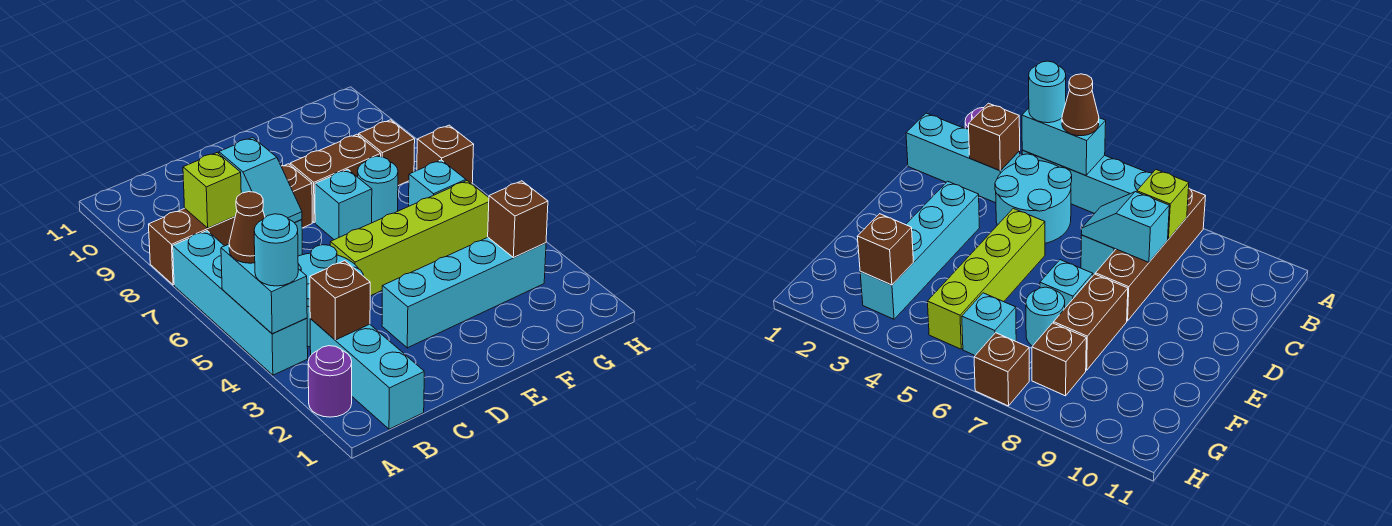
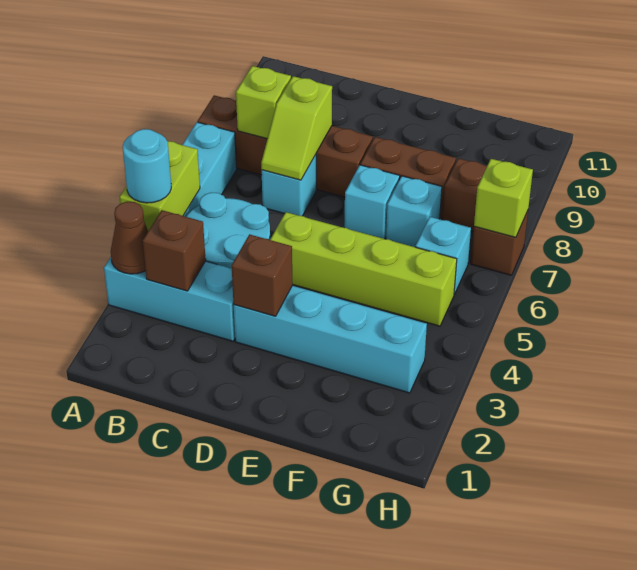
purple round brick A2 level 1 -> none
cyan brick A4:A5 level 2 -> lime brick A4:A5 level 2
brown cone A5 level 3 -> brown cone A3 level 2
cyan brick B1:B3 level 1 -> cyan brick A3:C3 level 1
cyan slope C7:C8 level 2 top 8 -> lime slope C7:C8 level 2 top 8
cyan round brick F7 level 1 -> cyan brick F7 level 1
brown brick G3 level 2 -> brown brick D3 level 2
none -> lime brick H7 level 2

